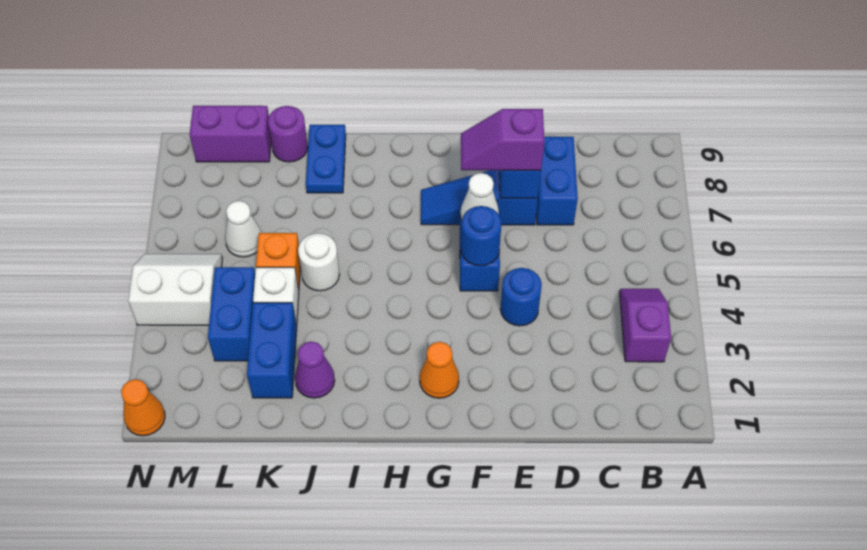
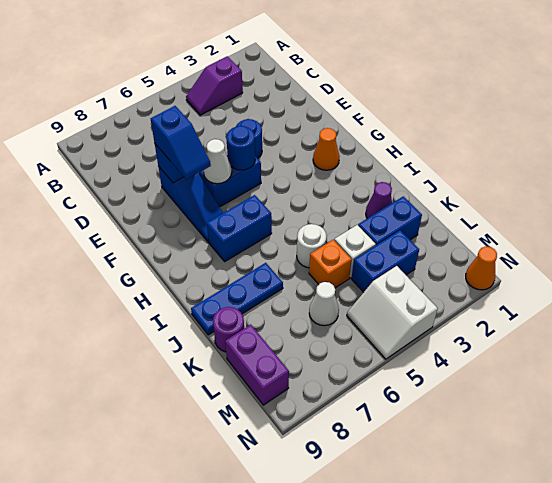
blue brick D7:D8 level 1 -> blue brick H6:H7 level 1
purple slope E7:F7 level 3 top E -> blue slope E7:F7 level 3 top E
blue plate J8:J9 level 1 -> blue plate J7:J9 level 1

